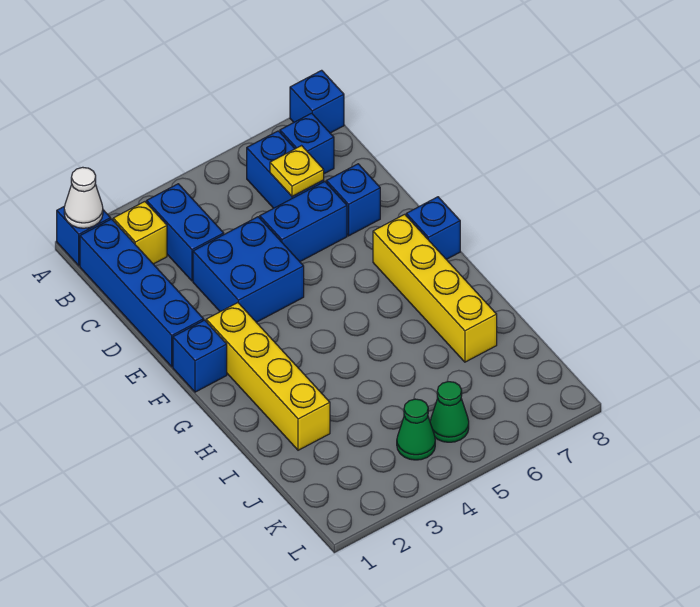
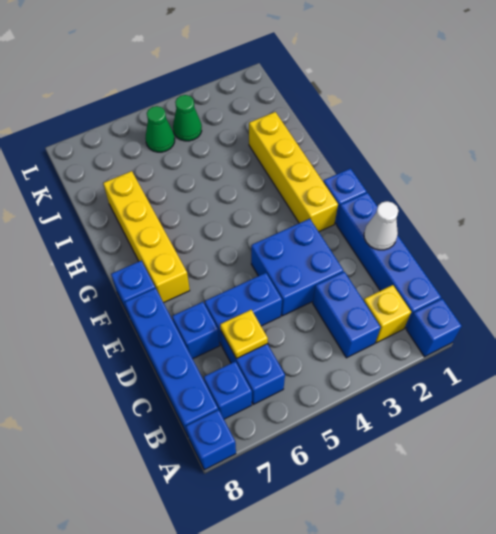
white cone A1 level 2 -> white cone D1 level 2
none -> blue brick B8:E8 level 1

